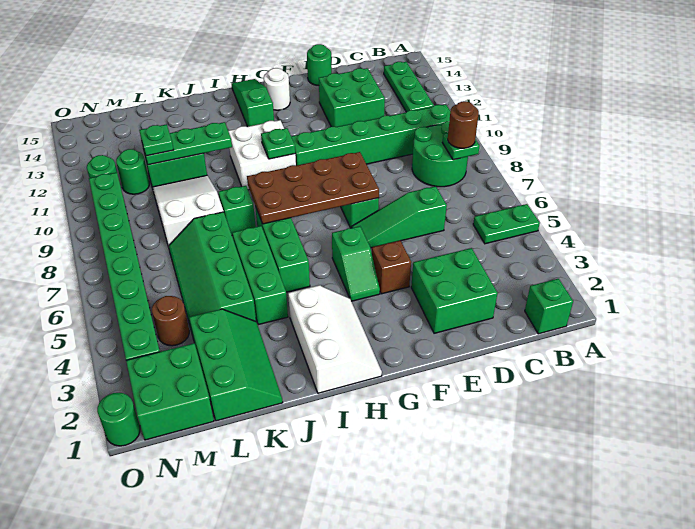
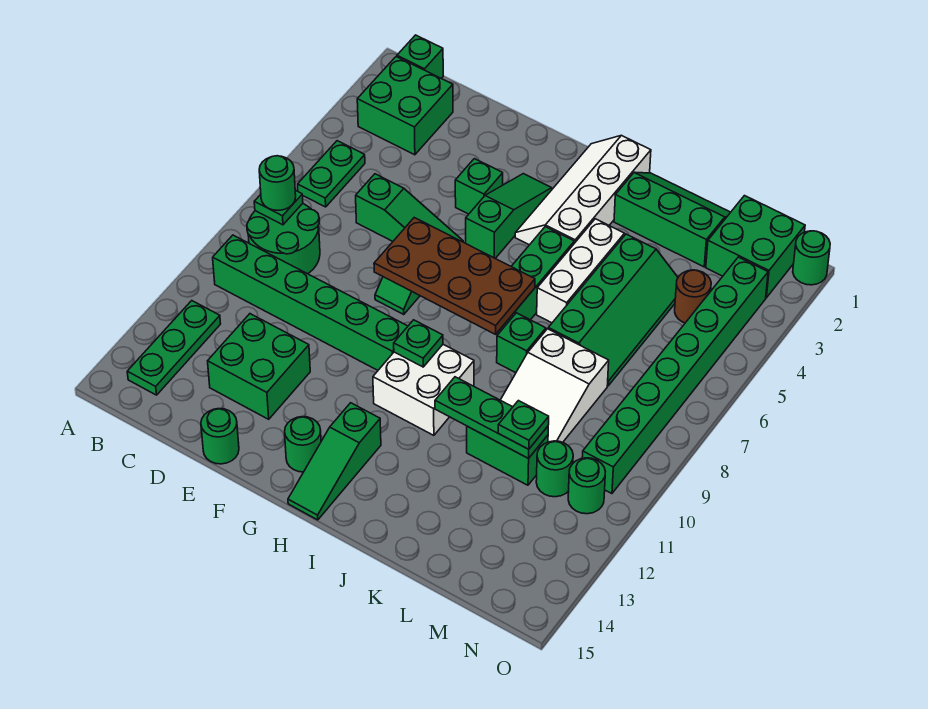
green plate A5:B5 level 1 -> green plate B5:B6 level 1
brown round brick B8 level 3 -> green round brick B8 level 3
green brick D2:E3 level 1 -> green brick B2:C3 level 1
brown brick F4 level 1 -> green brick F4 level 1
green slope G4:G5 level 1 top 5 -> green slope G3:G5 level 1 top 5
white round brick G14 level 1 -> green round brick G14 level 1
white slope H1:I3 level 1 top I -> white slope H1:I4 level 1 top I
green brick J4:J6 level 1 -> white brick J4:J6 level 1
green slope K1:L3 level 1 top L -> green slope J1:L2 level 1 top 2

